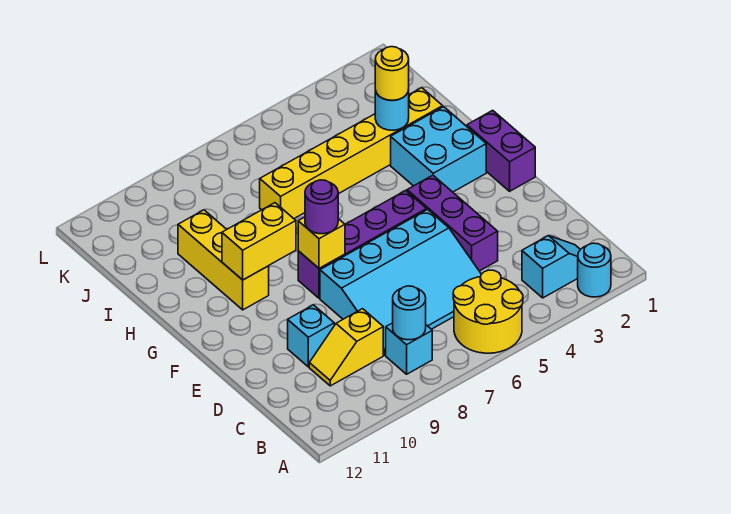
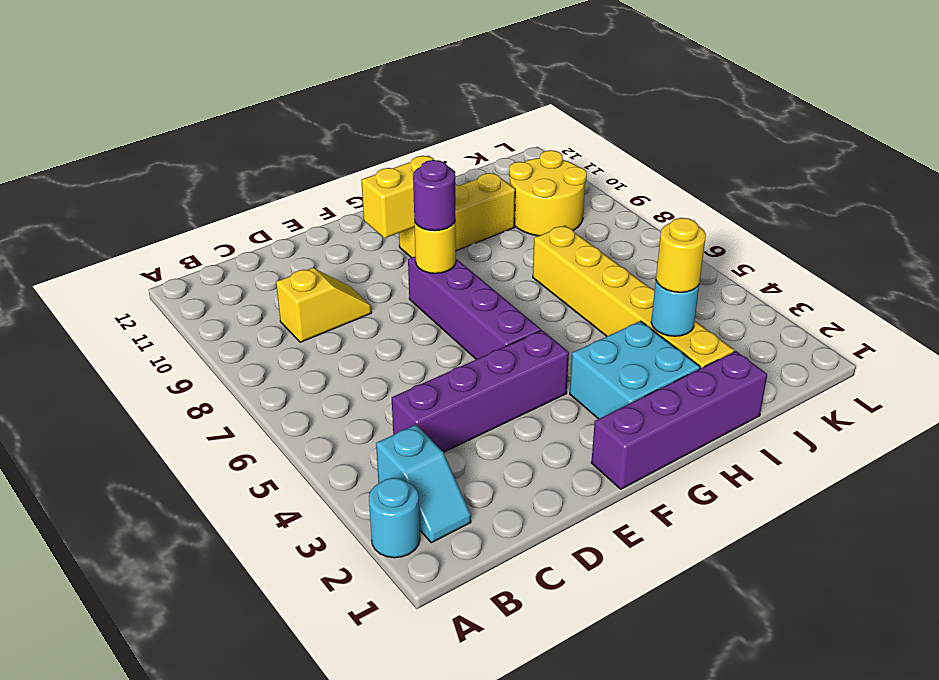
yellow round brick A5:B6 level 1 -> yellow round brick J9:K10 level 1
cyan brick B8 level 1 -> none
cyan round brick B8 level 2 -> none
cyan slope C5:E8 level 1 top E -> none
yellow slope C9:C10 level 1 top 9 -> yellow slope C9:D9 level 1 top C
purple brick D4:F4 level 1 -> purple brick C4:F4 level 1
cyan brick D10 level 1 -> none
purple brick F1:G1 level 1 -> purple brick F1:I1 level 1
yellow brick F8 level 2 -> yellow round brick F8 level 2
yellow brick G9:G10 level 2 -> yellow brick F10:G10 level 2

